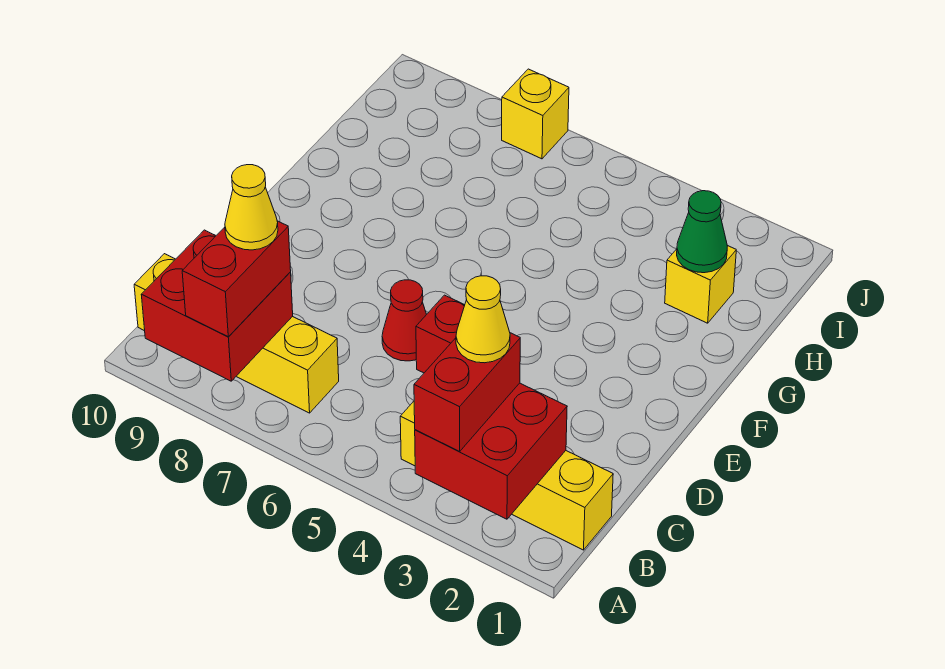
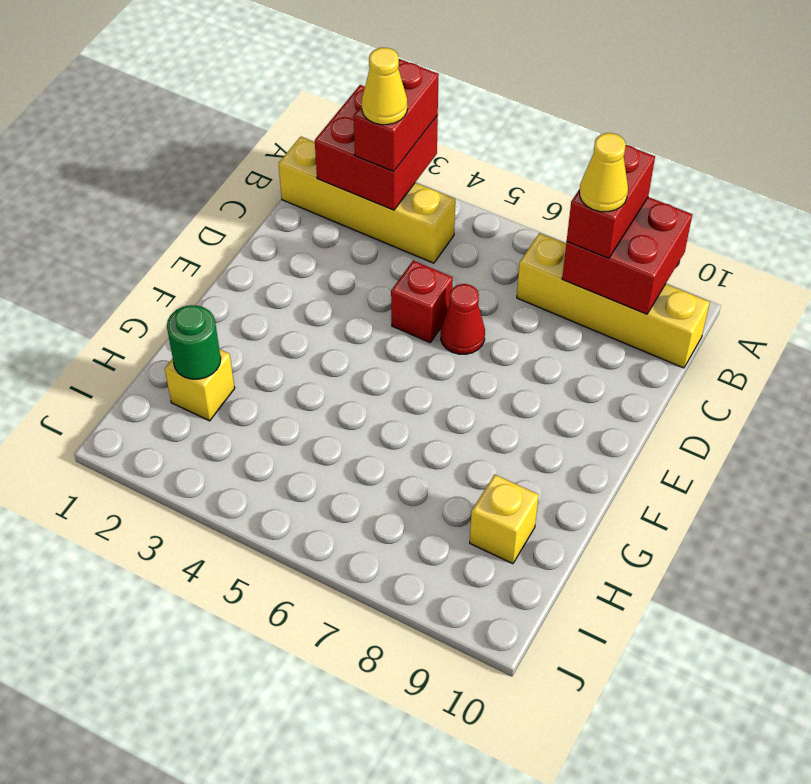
green cone H2 level 2 -> green round brick H2 level 2
yellow brick J7 level 1 -> yellow brick H9 level 1

